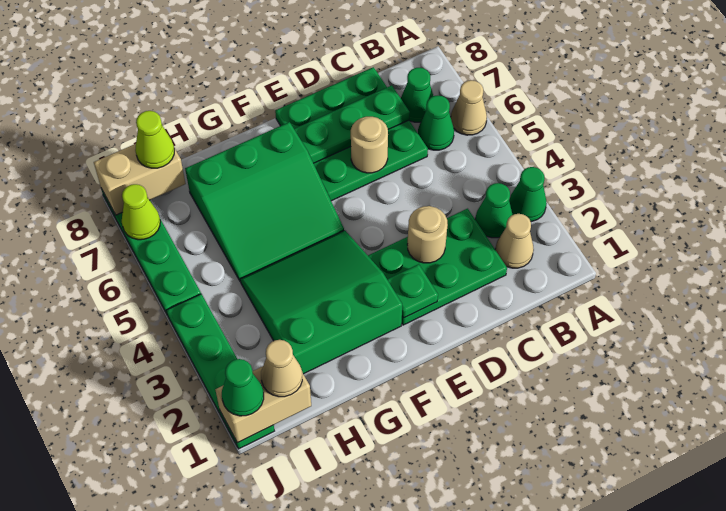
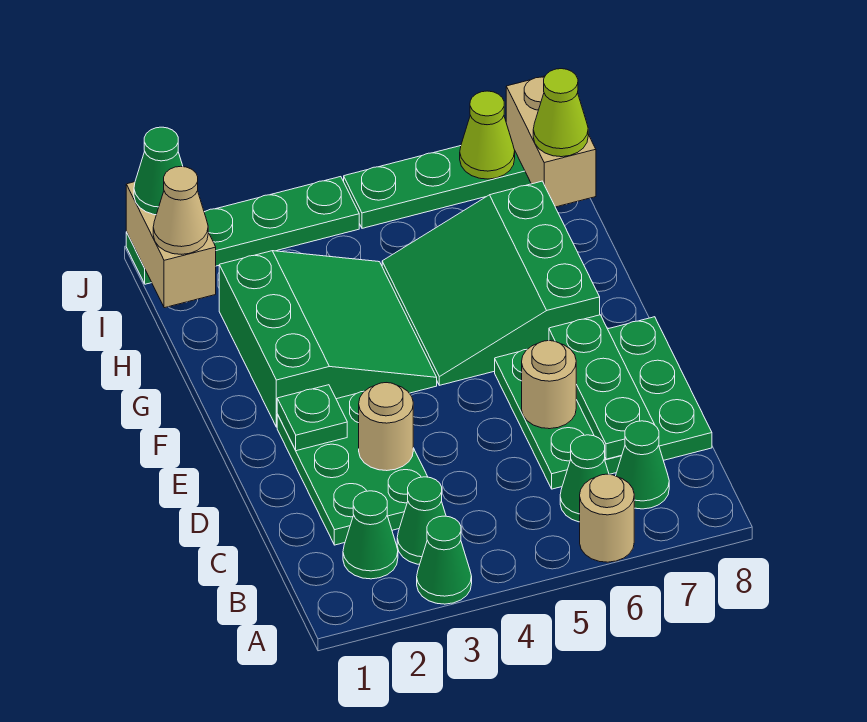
tan cone A6 level 1 -> tan round brick A6 level 1
tan cone B2 level 1 -> green cone B2 level 1

